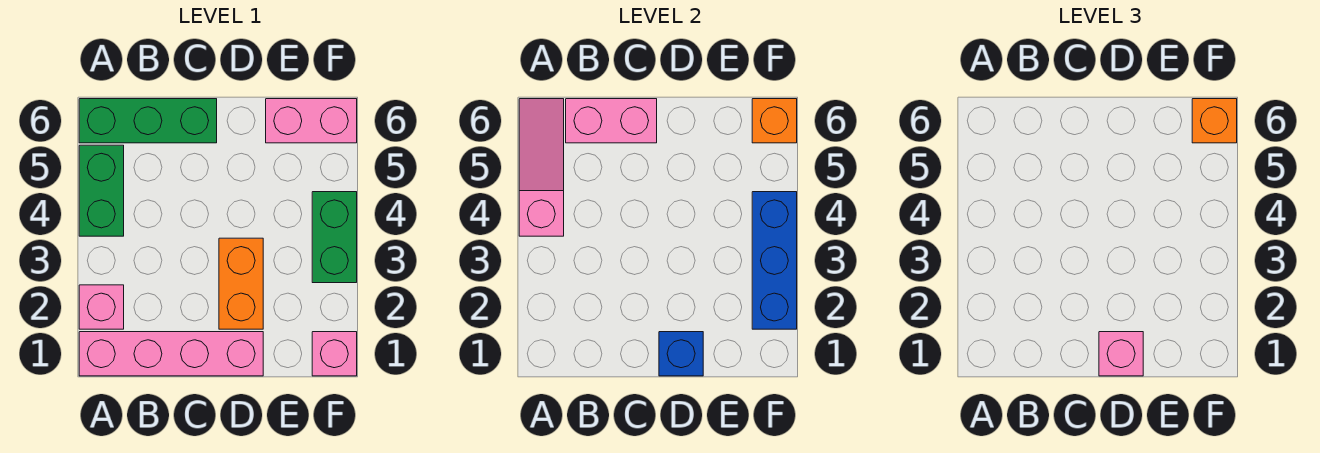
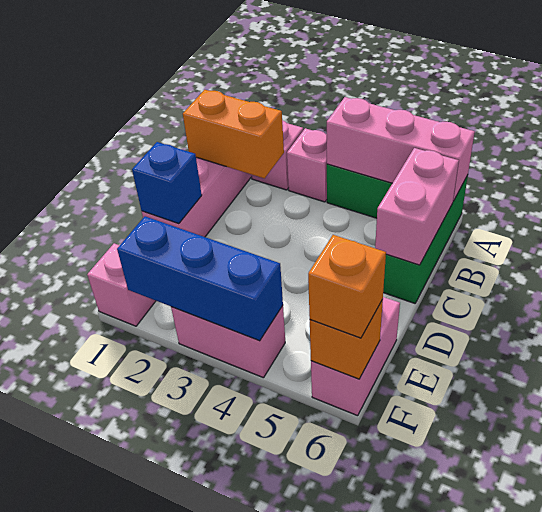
pink slope A4:A6 level 2 top 4 -> pink brick A4:A6 level 2
pink brick D1 level 3 -> pink brick A3 level 1
orange brick D2:D3 level 1 -> orange brick B1:B2 level 2
green brick F3:F4 level 1 -> pink brick F3:F4 level 1

